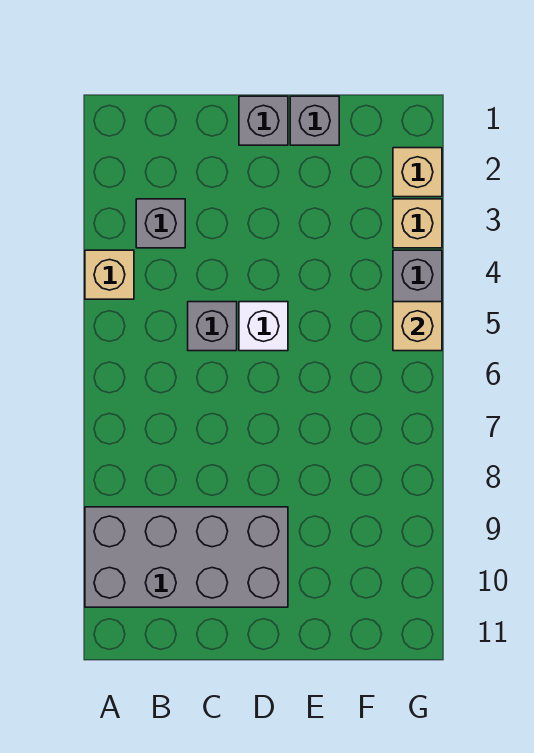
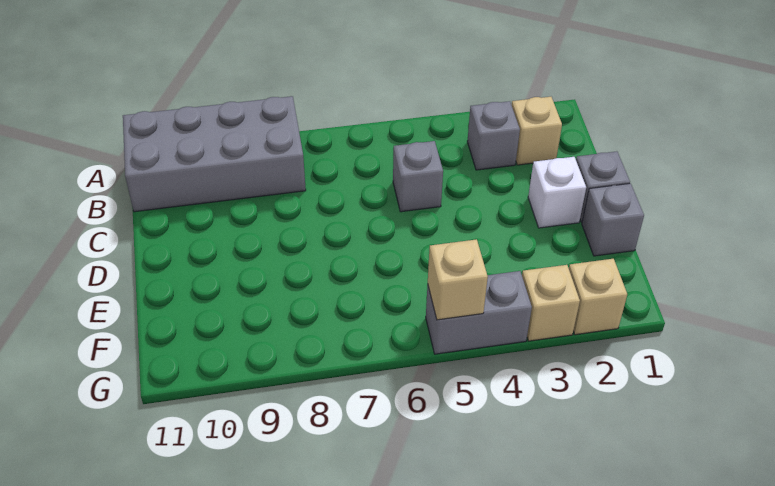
tan brick A4 level 1 -> tan brick B2 level 1
grey brick A9:D10 level 1 -> grey brick A8:B11 level 1
white brick D5 level 1 -> white brick D2 level 1

